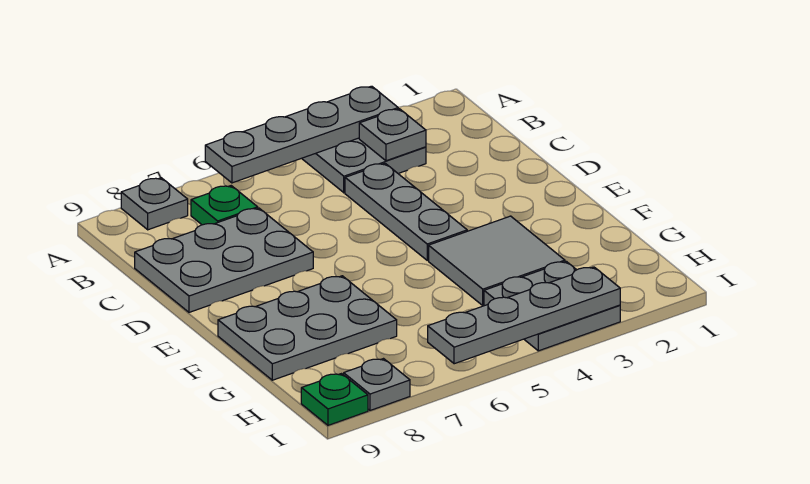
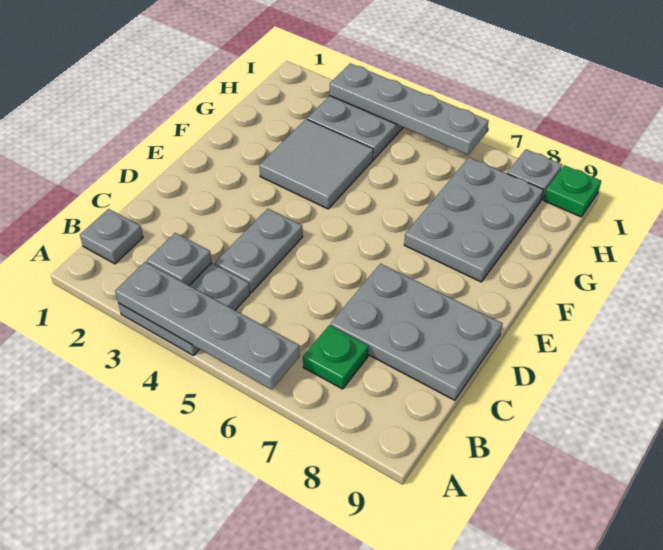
grey plate A8 level 1 -> grey plate B1 level 1
grey plate C4:E4 level 1 -> grey plate C4:D4 level 1
grey plate F7:G9 level 1 -> grey plate F7:H8 level 1

